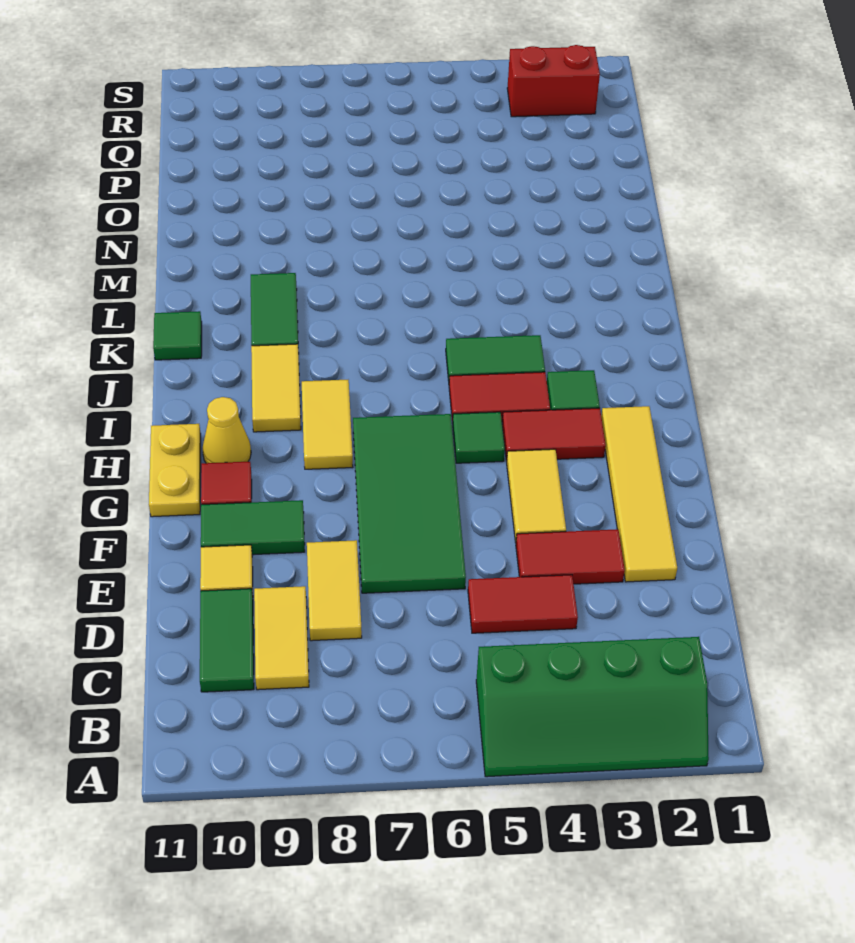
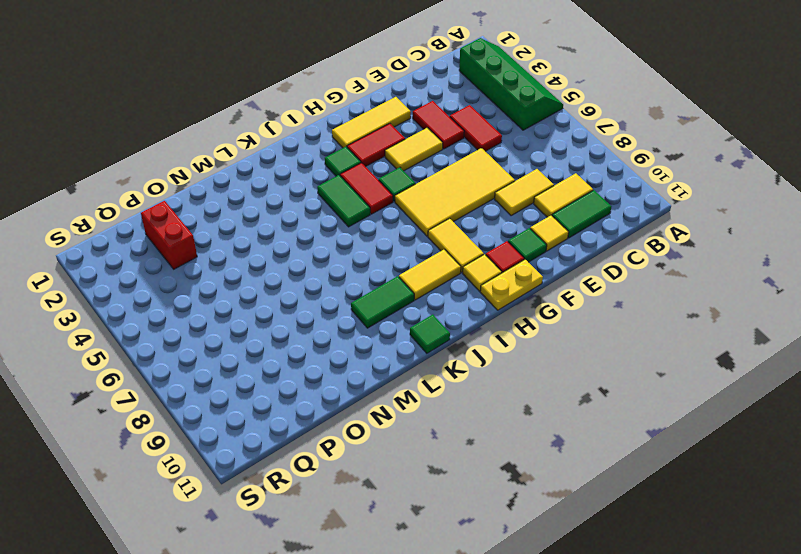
yellow tile E2:H2 level 1 -> yellow tile F2:H2 level 1
green tile E6:H7 level 1 -> yellow tile E6:H7 level 1
green tile F9:F10 level 1 -> green tile F10 level 1
red tile H3:H4 level 1 -> red tile G3:H3 level 1
yellow tile H8:I8 level 1 -> yellow tile H8:H9 level 1
yellow cone H10 level 1 -> yellow tile H10 level 1
red brick R2:R3 level 1 -> red brick P2:P3 level 1

